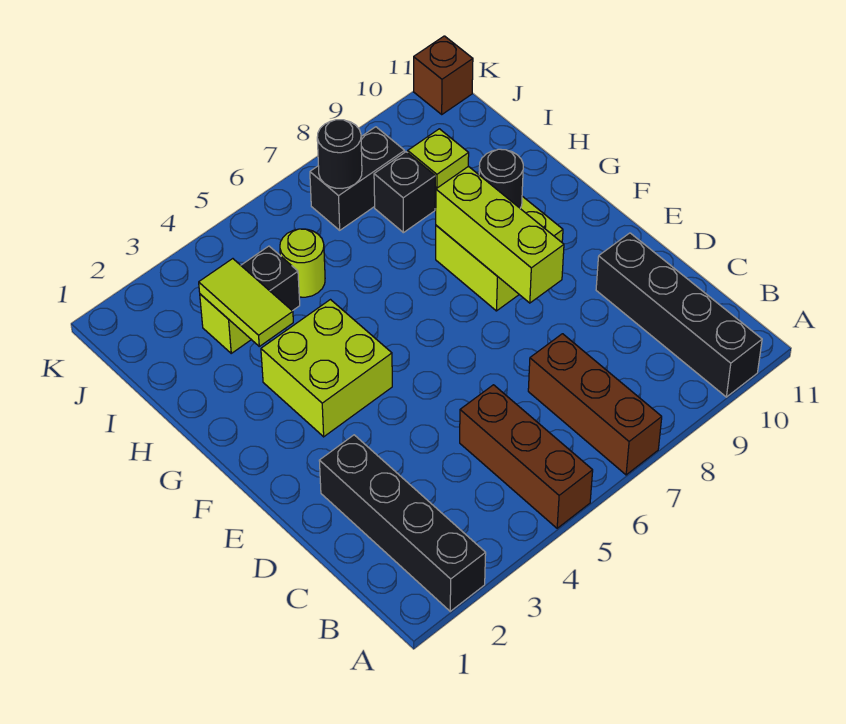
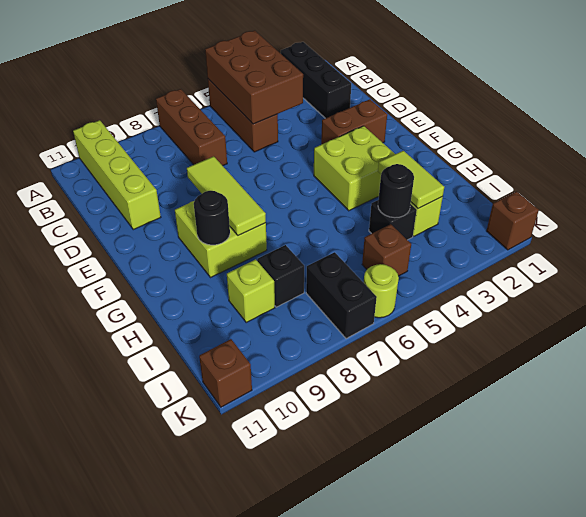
black brick A2:D2 level 1 -> black brick A2:C2 level 1
none -> brown brick A4:C5 level 2
black brick A10:D10 level 1 -> lime brick A10:D10 level 1
none -> brown brick E2:E3 level 1
lime brick E8:G8 level 2 -> lime tile E8:G8 level 2
lime round brick I5 level 1 -> lime round brick K6 level 1
none -> brown brick J5 level 1
black brick J7:J8 level 1 -> black brick J7:K7 level 1
black round brick J7 level 2 -> black round brick I4 level 2
none -> brown brick K1 level 1

